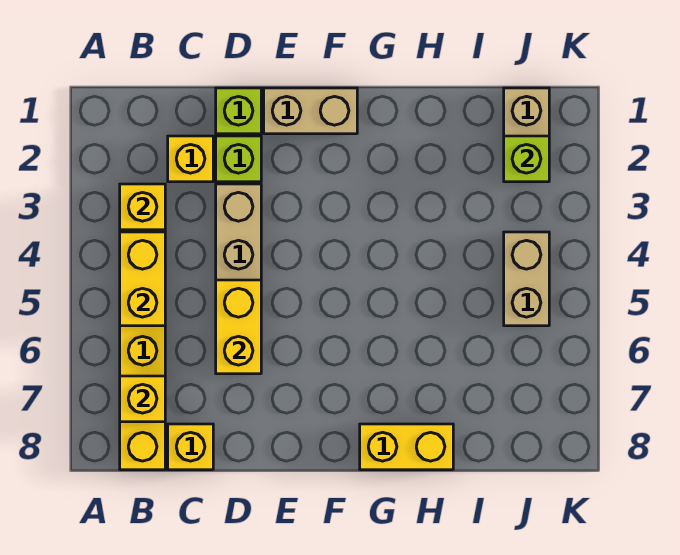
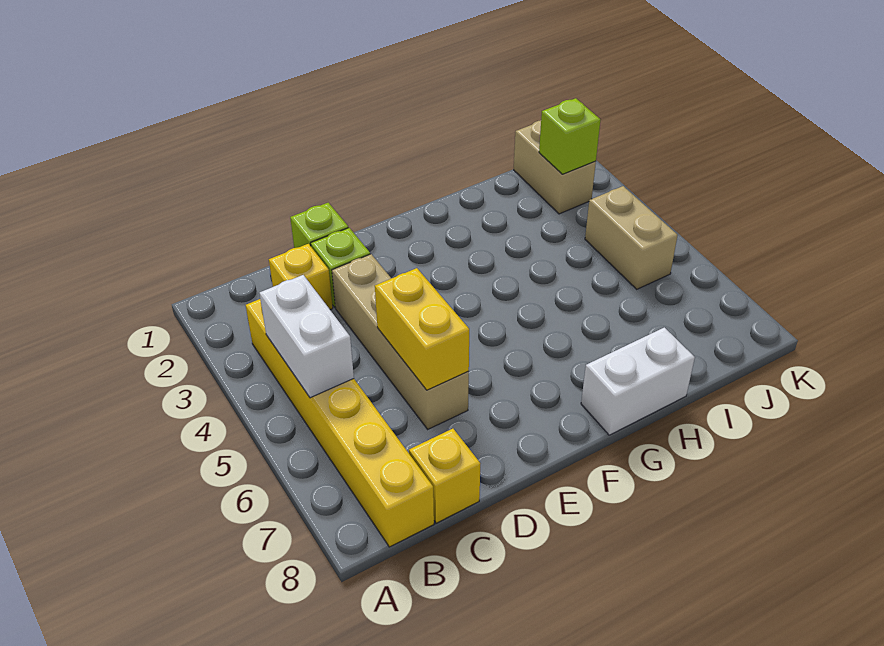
yellow brick B3 level 2 -> none
yellow brick B4:B5 level 2 -> white brick B4:B5 level 2
yellow brick B7 level 2 -> none
tan brick E1:F1 level 1 -> none
yellow brick G8:H8 level 1 -> white brick G8:H8 level 1

